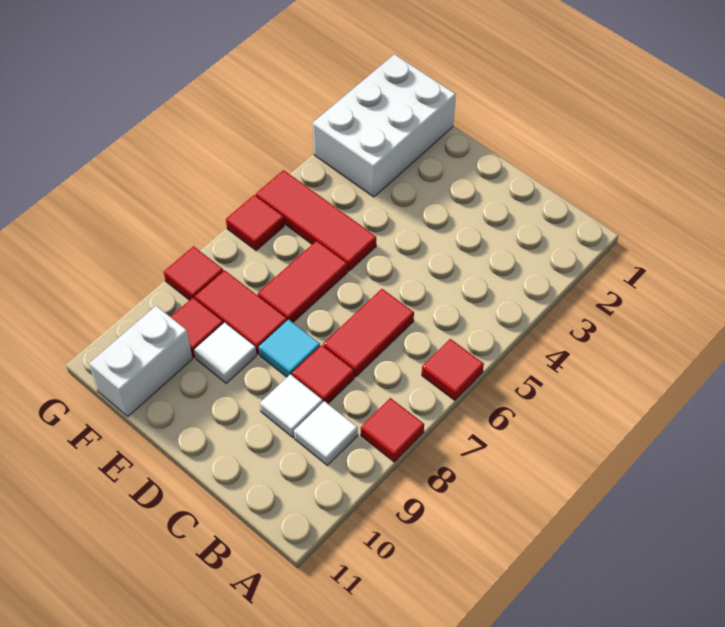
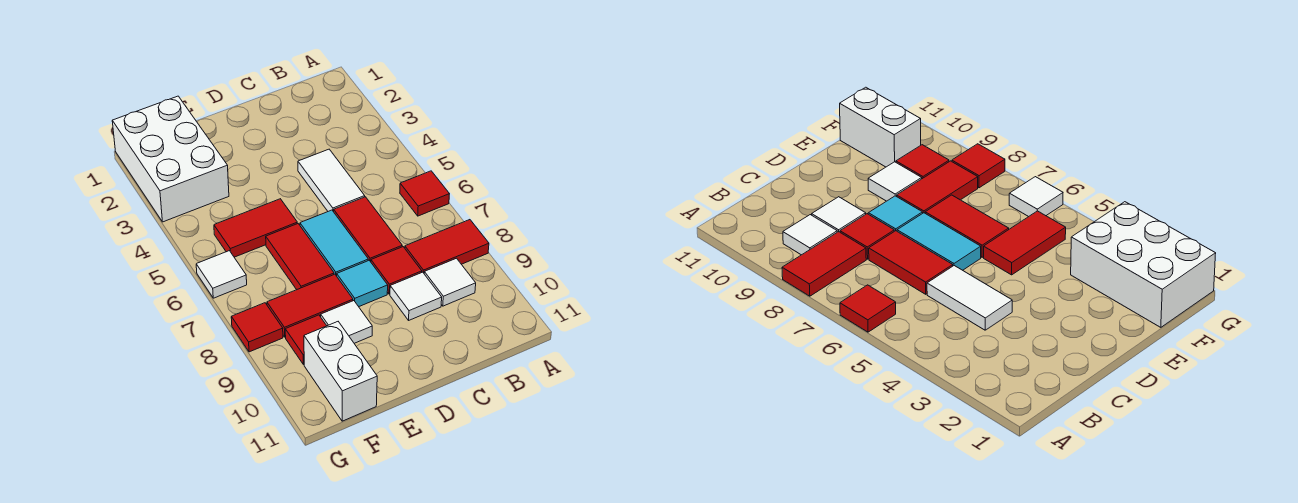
red tile A8 level 1 -> red tile A8:B8 level 1
none -> white tile C4:C5 level 1
none -> cyan tile D6:D7 level 1
red tile E5:G5 level 1 -> red tile E5:F5 level 1
red tile G6 level 1 -> white tile G6 level 1

